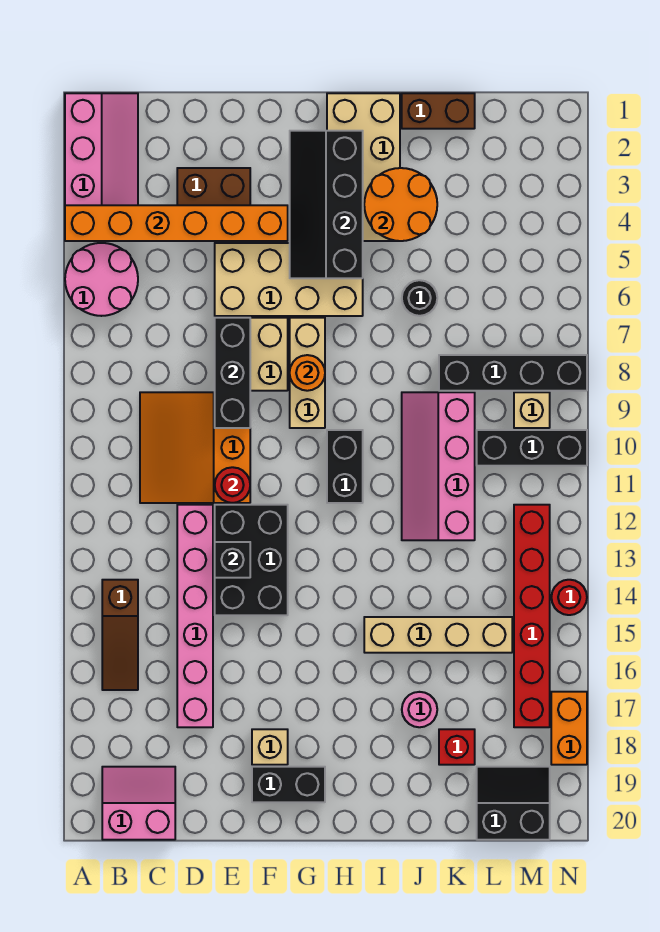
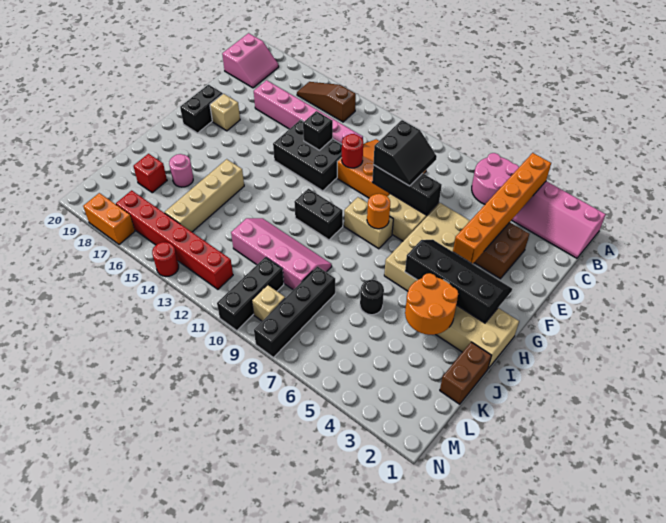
tan brick G7:G9 level 1 -> tan brick G8:G9 level 1
black slope L19:M20 level 1 top 20 -> black slope D8:E9 level 3 top 9

